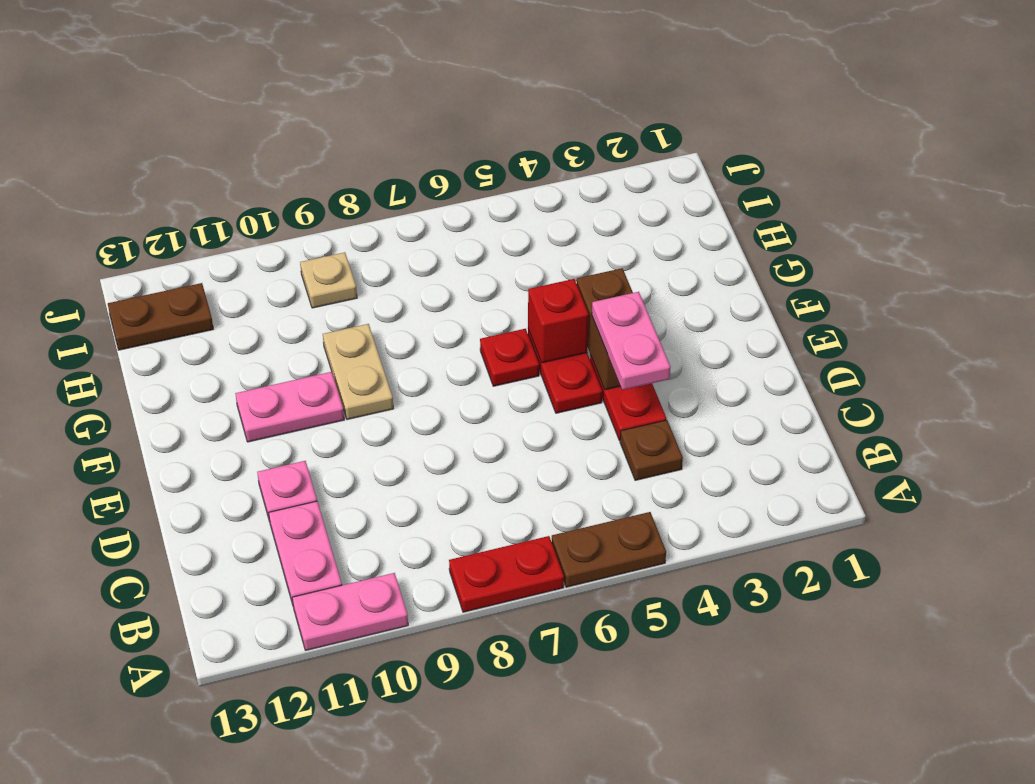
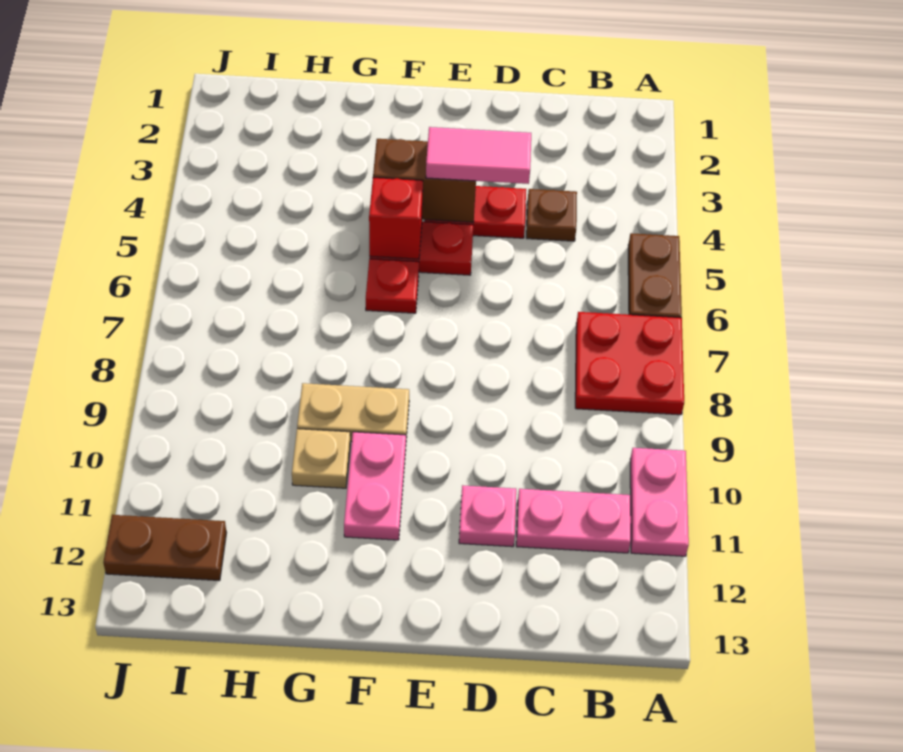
red plate A7:A8 level 1 -> red plate A7:B8 level 1
pink plate D4:E4 level 3 -> pink tile D4:E4 level 3
tan plate I9 level 1 -> tan plate G10 level 1
brown plate I12:I13 level 1 -> brown plate I12:J12 level 1

